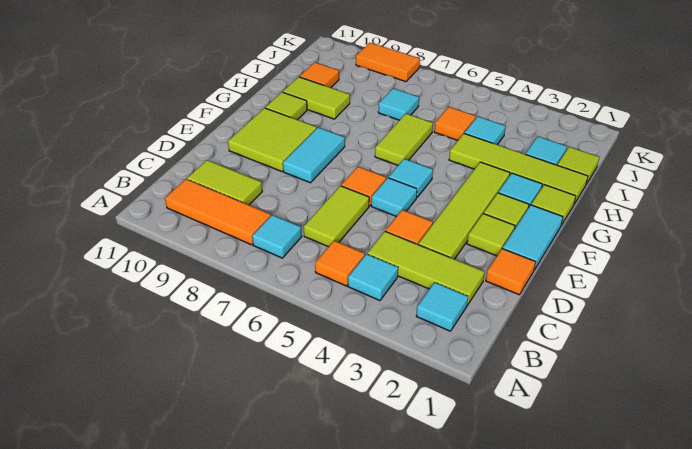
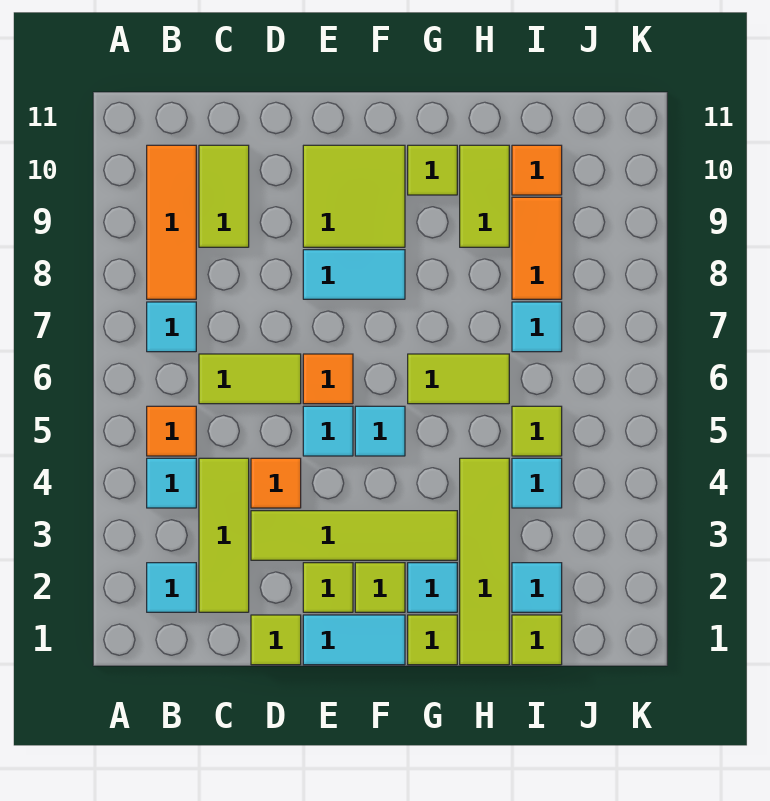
orange tile D1 level 1 -> lime tile D1 level 1
orange tile I5 level 1 -> lime tile I5 level 1
orange tile K8:K9 level 1 -> orange tile I8:I9 level 1

